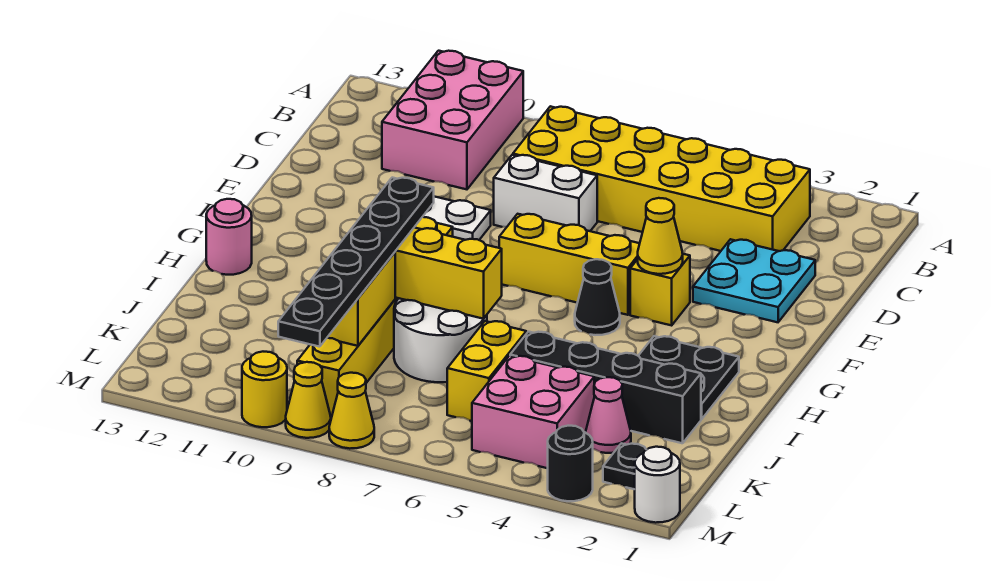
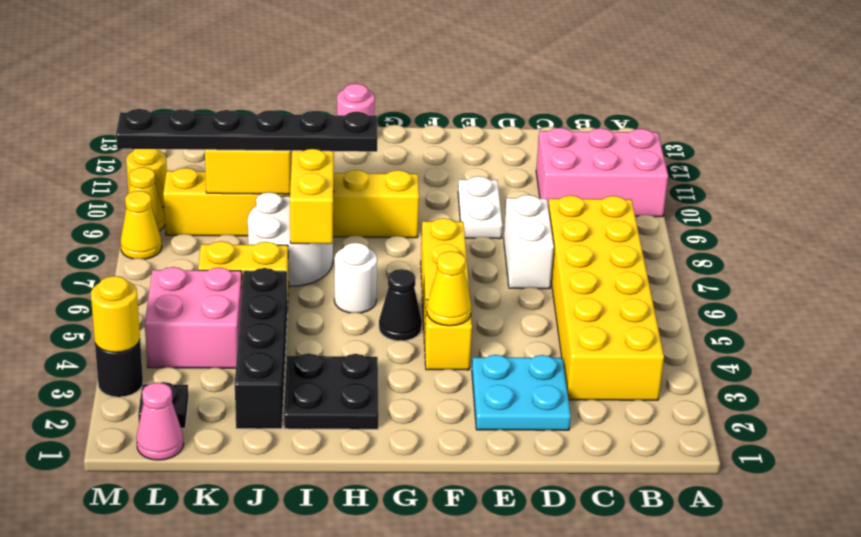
pink cone K3 level 1 -> pink cone L1 level 1
white round brick M1 level 1 -> white round brick H6 level 1
none -> yellow round brick M3 level 2

